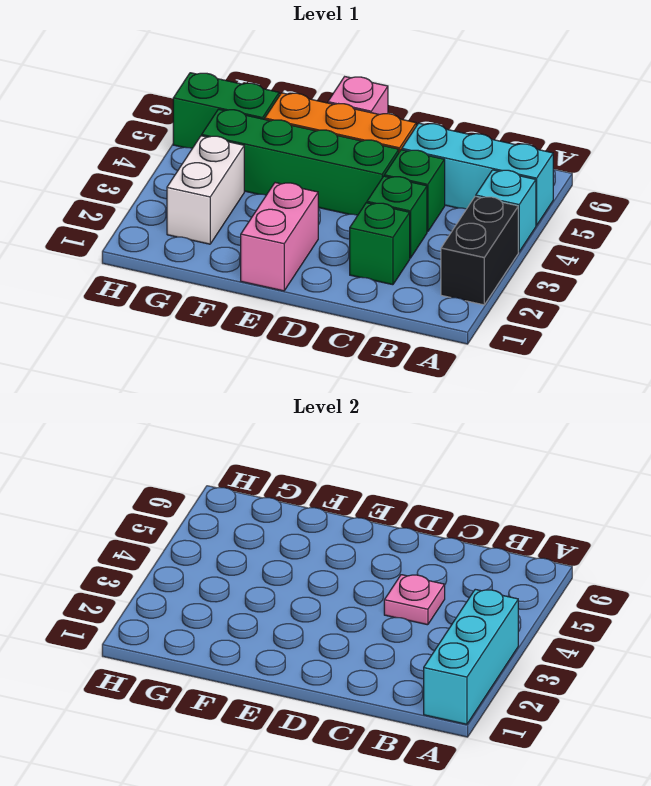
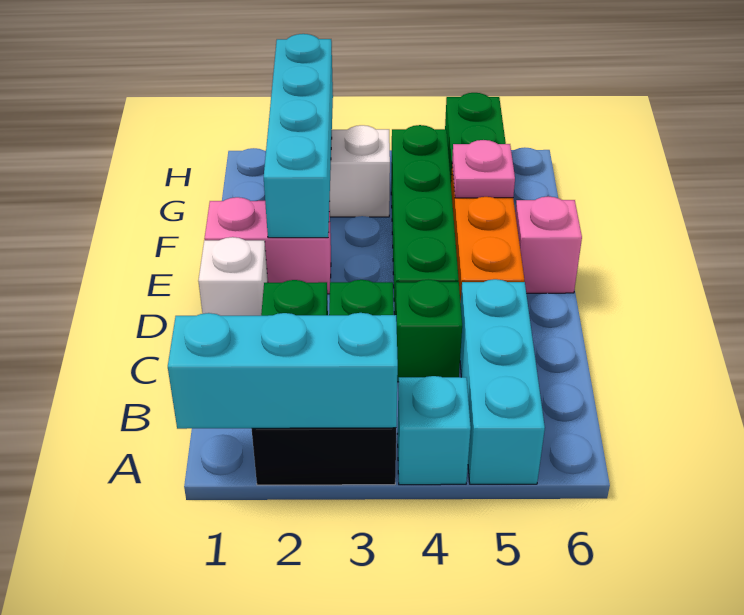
pink plate C4 level 2 -> pink plate F5 level 2
none -> white brick D1 level 1
none -> cyan brick E2:H2 level 2

